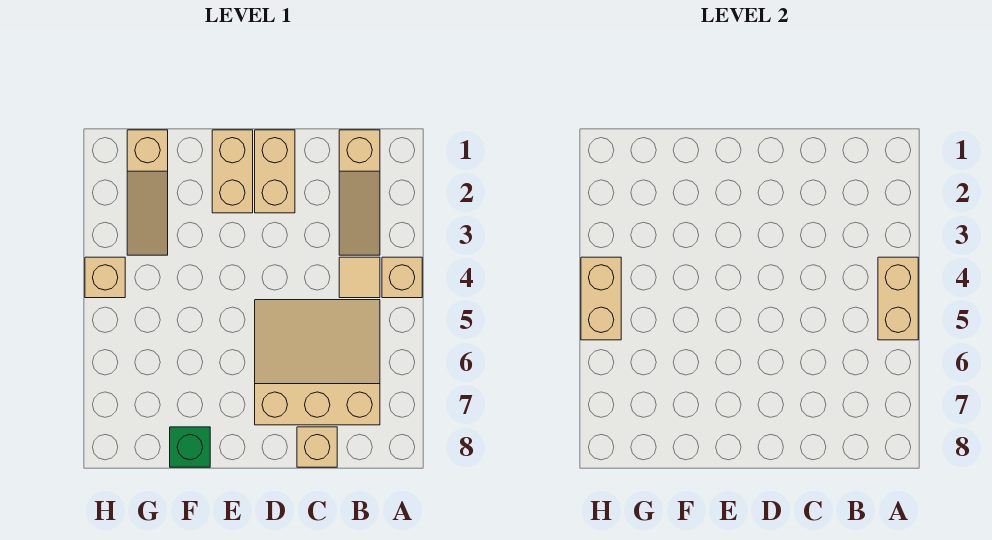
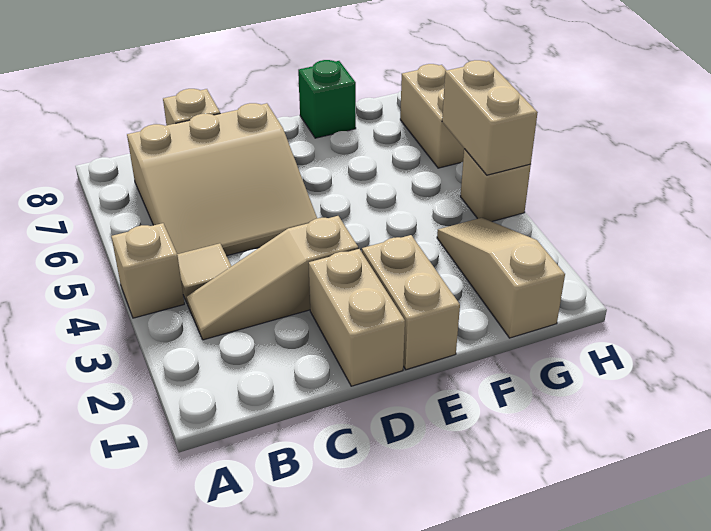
tan brick A4:A5 level 2 -> tan brick H6:H7 level 1
tan slope B1:B3 level 1 top 1 -> tan slope B3:D3 level 1 top D

